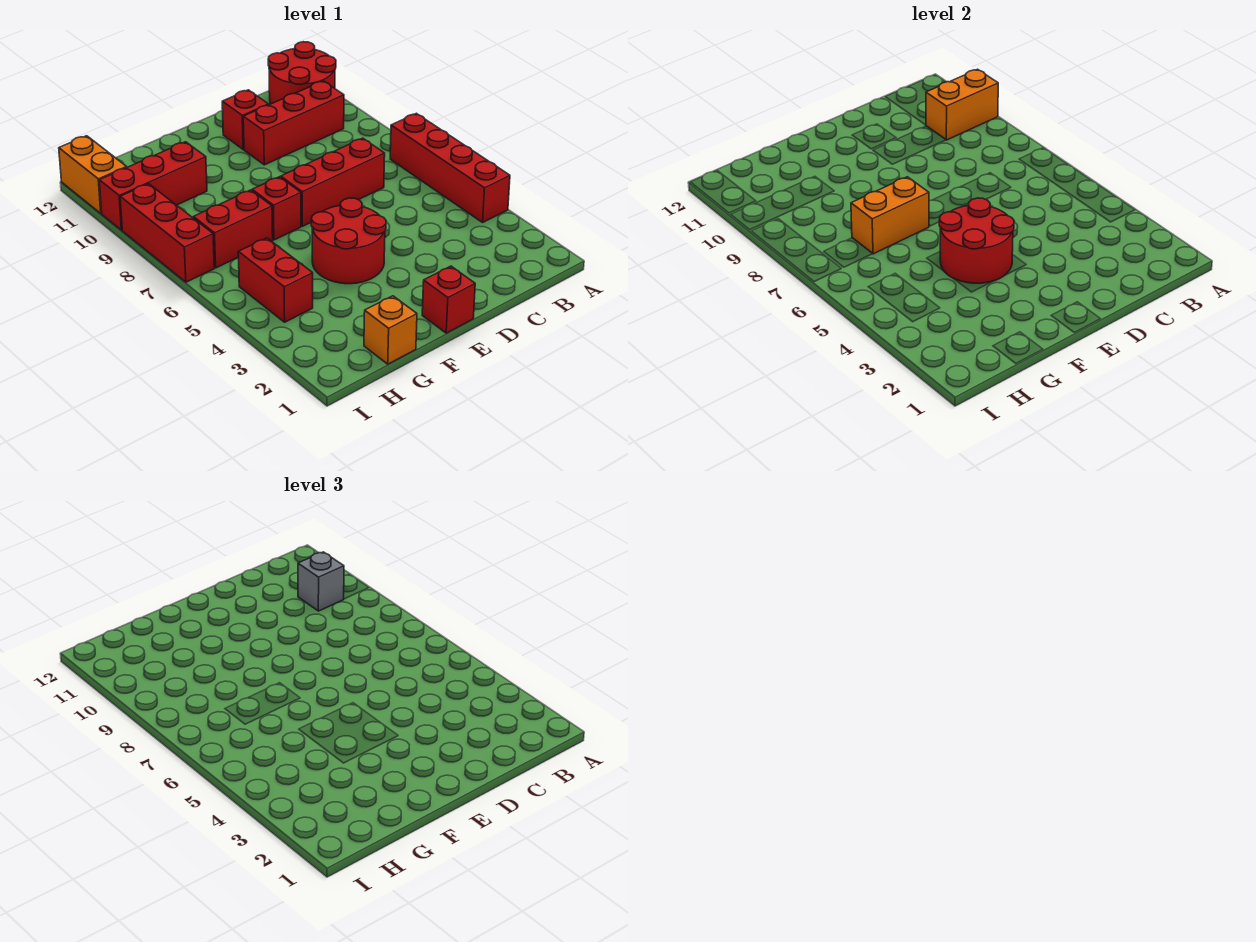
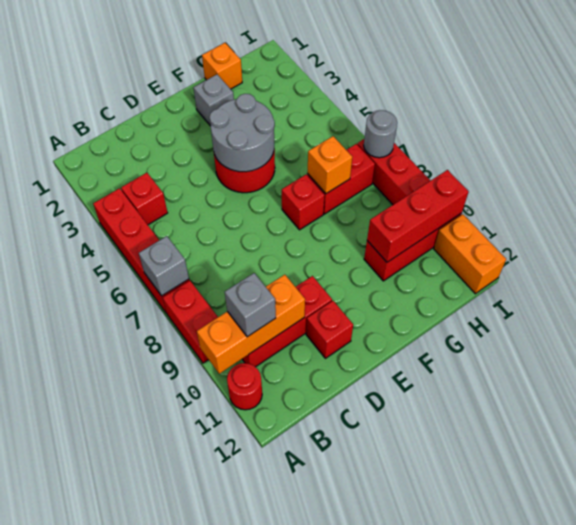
none -> grey brick A7 level 2
orange brick A10:B10 level 2 -> orange brick A10:C10 level 2
red round brick A11:B12 level 1 -> red round brick A11 level 1
red brick C7:E7 level 1 -> red brick G10:I10 level 2
red brick E1 level 1 -> red brick B4 level 1
red round brick E4:F5 level 2 -> grey round brick E4:F5 level 2
none -> grey brick F2 level 1
orange brick F7:G7 level 2 -> orange brick G7 level 2
red brick H4:H5 level 1 -> red brick A8:A9 level 1
none -> grey round brick I7 level 2

